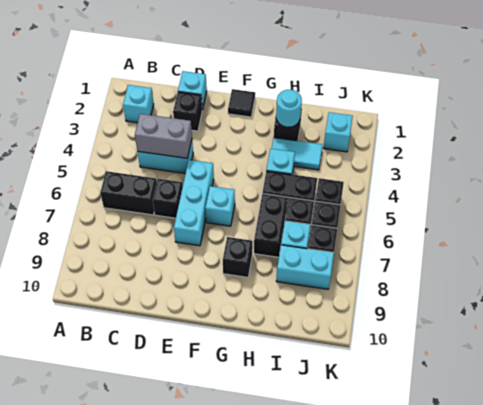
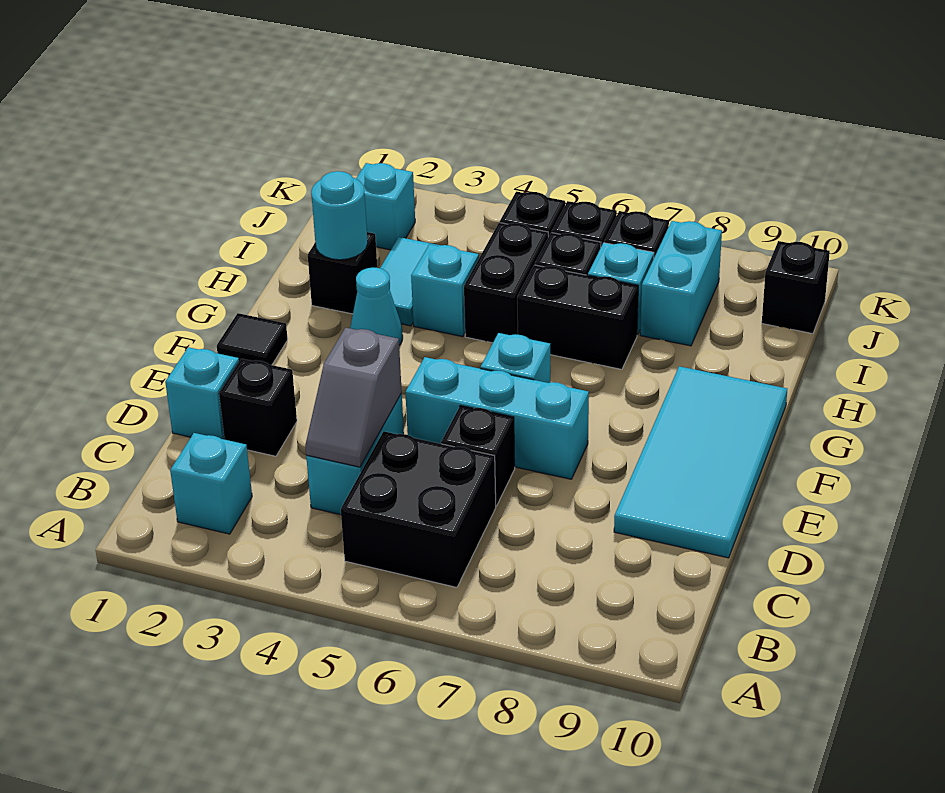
black brick B6:C6 level 1 -> black brick B5:C6 level 1
grey brick C4:D4 level 2 -> grey slope C4:D4 level 2 top D
none -> cyan tile D9:G10 level 1
none -> cyan cone G3 level 1
black brick G8 level 1 -> black brick J10 level 1

